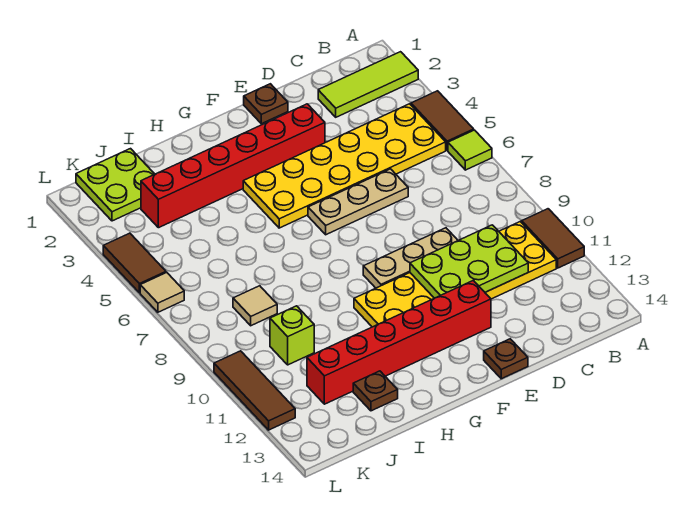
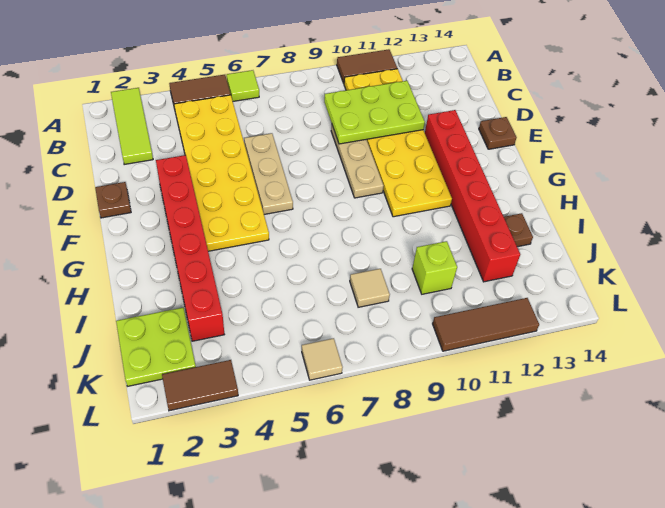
lime plate C10:E11 level 2 -> lime plate C9:D11 level 2
brown tile L4:L5 level 1 -> brown tile L2:L3 level 1

